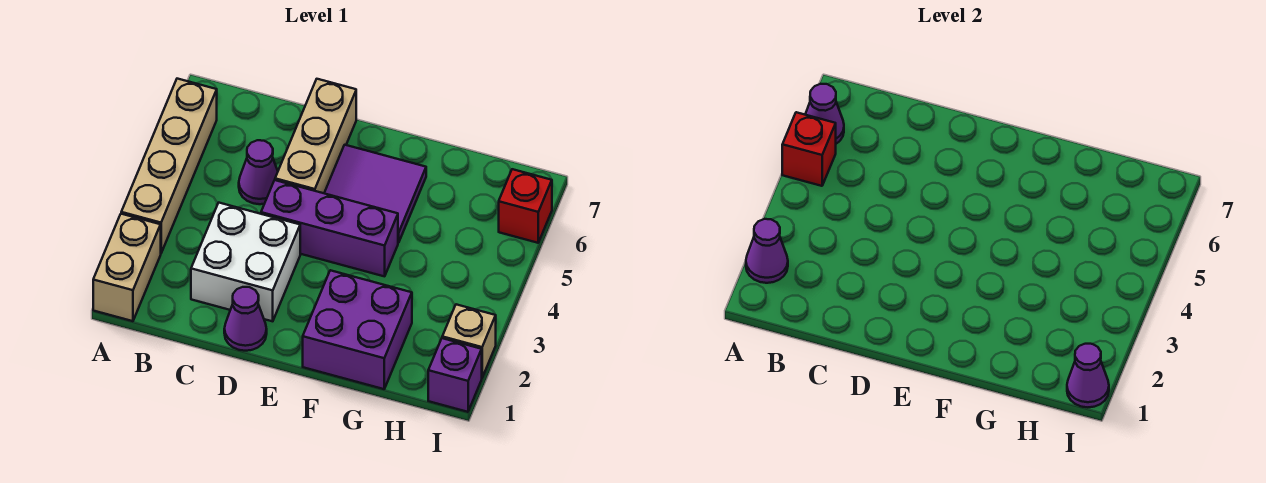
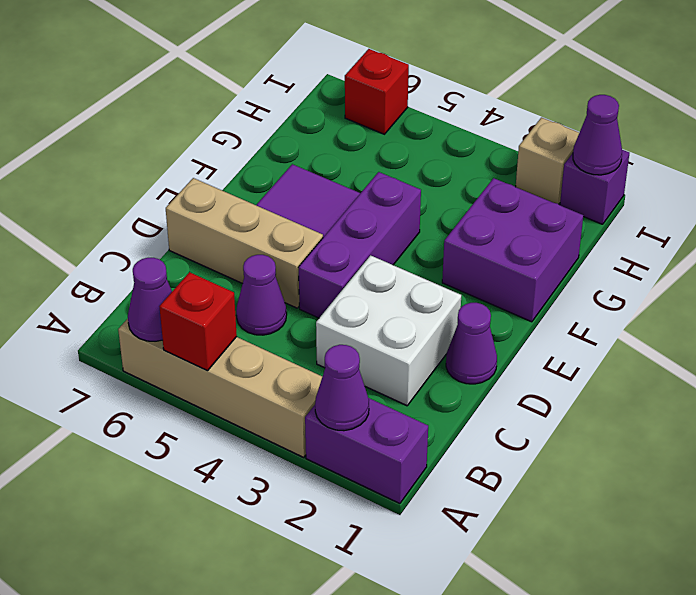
tan brick A1:A2 level 1 -> purple brick A1:A2 level 1

